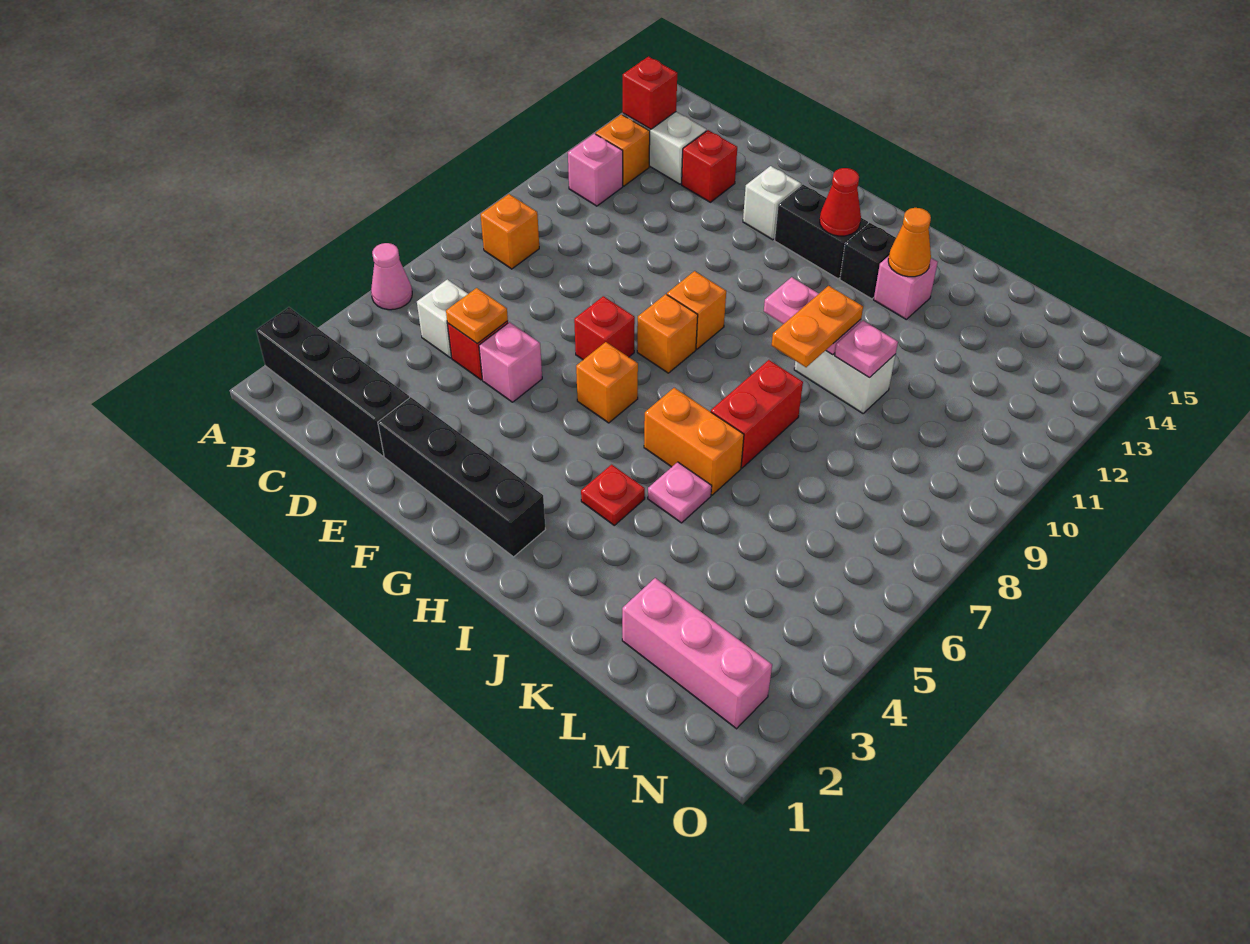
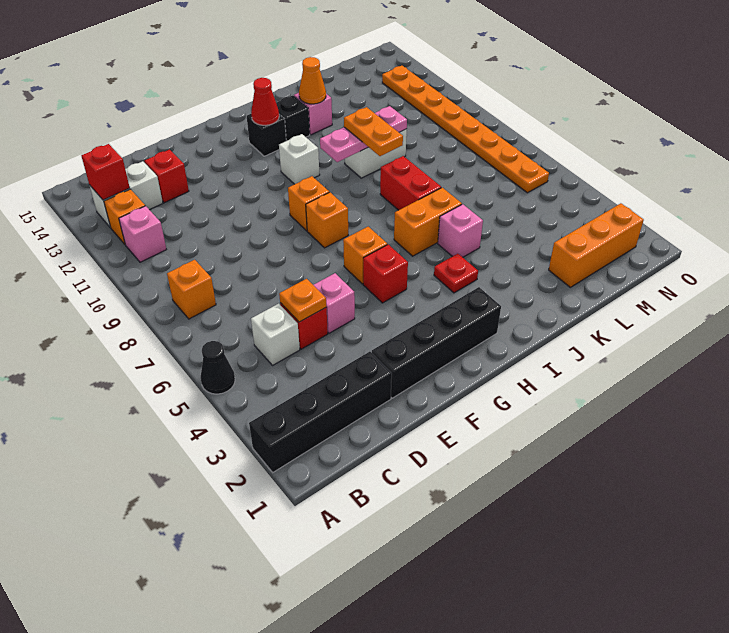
pink cone A5 level 1 -> black cone A5 level 1
red brick F7 level 1 -> red brick G5 level 1
white brick F13 level 1 -> white brick H11 level 1
black brick G13:H13 level 1 -> black brick H13 level 1
pink plate J5 level 1 -> pink brick J5 level 1
pink brick L2:N2 level 1 -> orange brick L2:N2 level 1
none -> orange plate N6:N13 level 1

